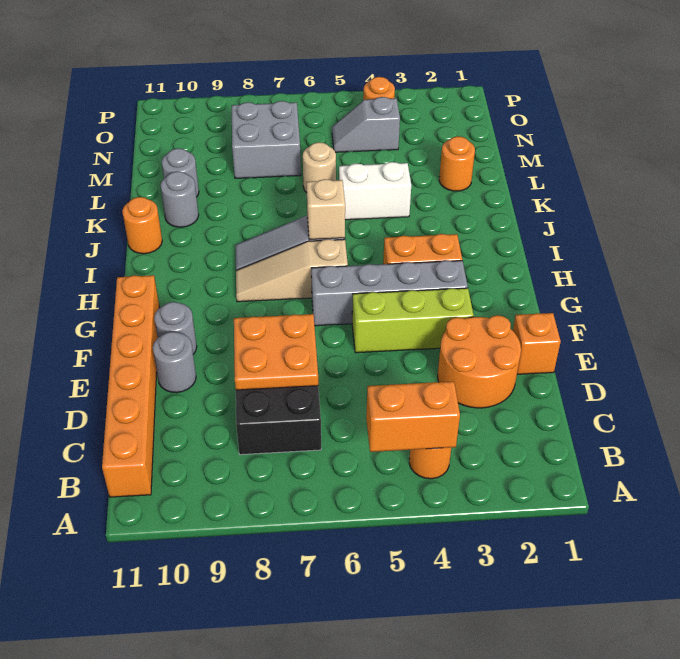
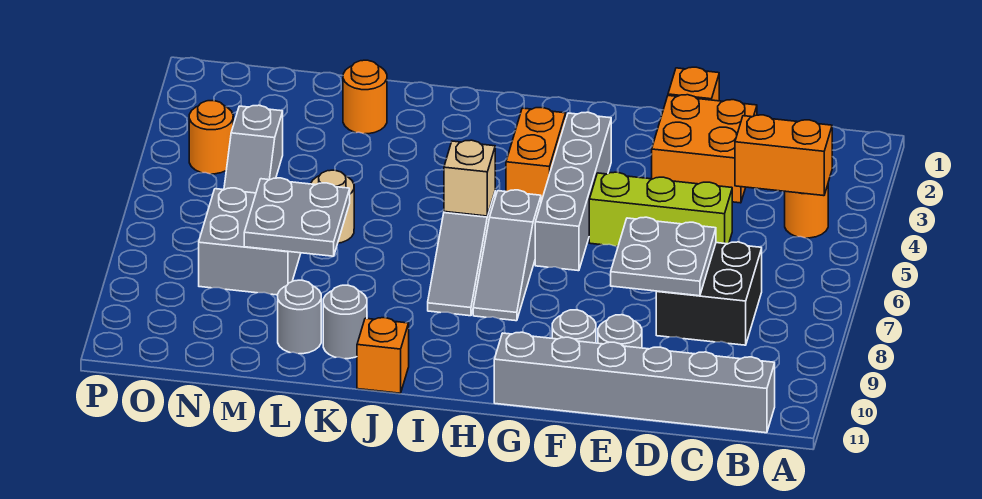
orange brick B4:B5 level 2 -> orange brick B4:C4 level 2
orange brick B11:G11 level 1 -> grey brick B11:G11 level 1
orange round brick D2:E3 level 1 -> orange brick D2:E3 level 1
orange plate D7:E8 level 2 -> grey plate D7:E8 level 2
lime brick F3:F5 level 1 -> lime brick D5:F5 level 1
tan slope H6:H8 level 1 top 6 -> grey slope H6:H8 level 1 top 6
orange round brick J11 level 1 -> orange brick J11 level 1
white brick K4:K5 level 1 -> none
none -> grey plate L7:M8 level 2

